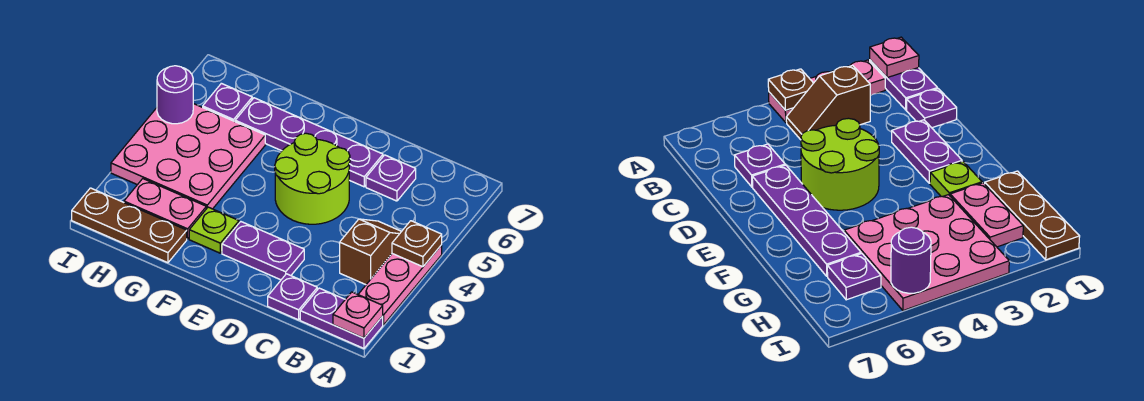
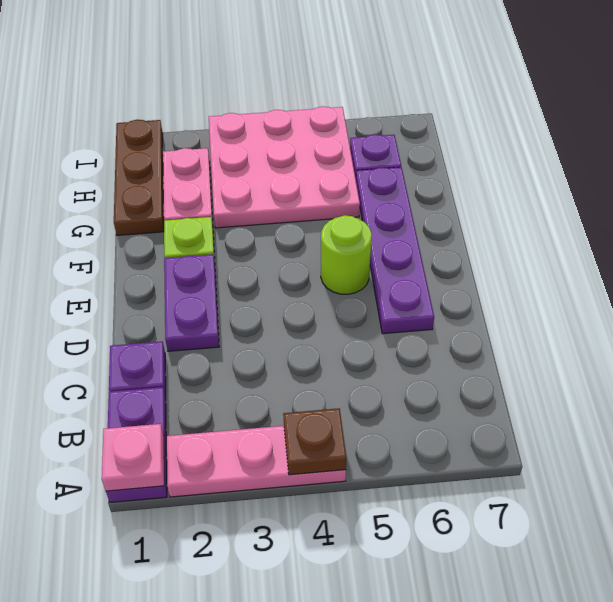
brown slope B3:B4 level 1 top 3 -> none
purple plate C6 level 1 -> none
lime round brick D4:E5 level 1 -> lime round brick E5 level 1
purple round brick I5 level 2 -> none

